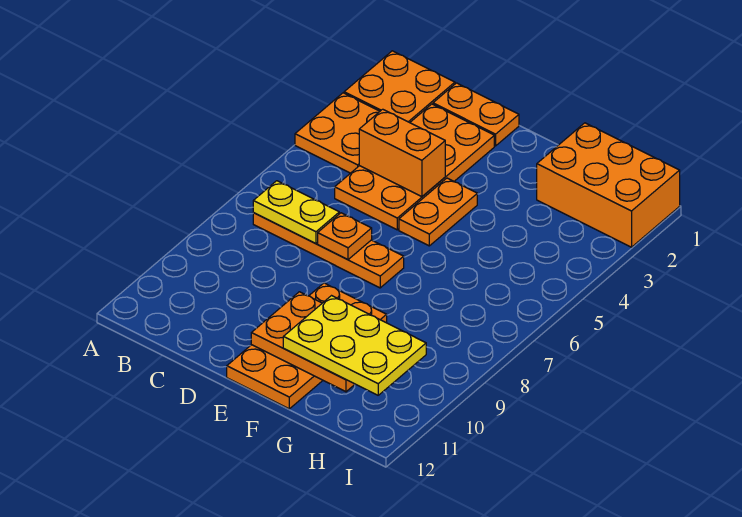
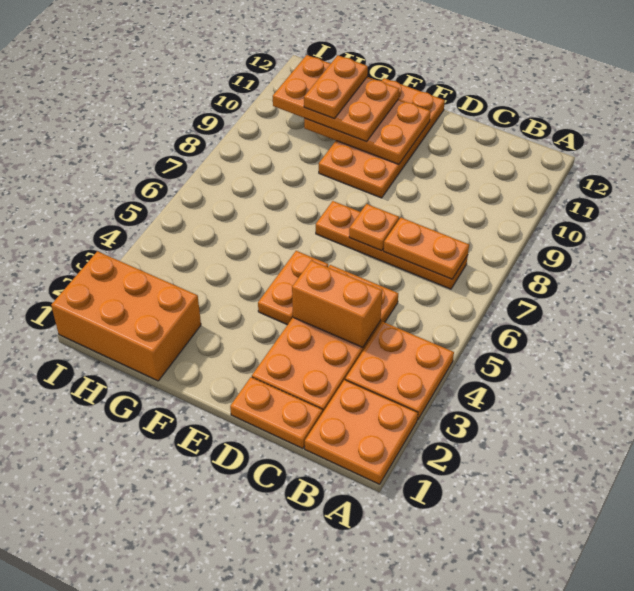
yellow plate B7:C7 level 2 -> orange plate B7:C7 level 2
yellow plate F10:H11 level 3 -> orange plate F10:H11 level 3
none -> orange plate G10:G11 level 4

